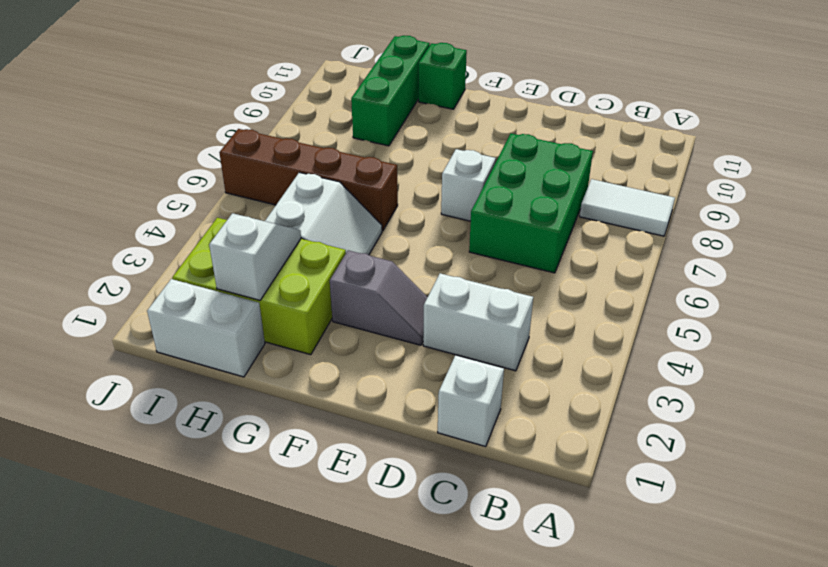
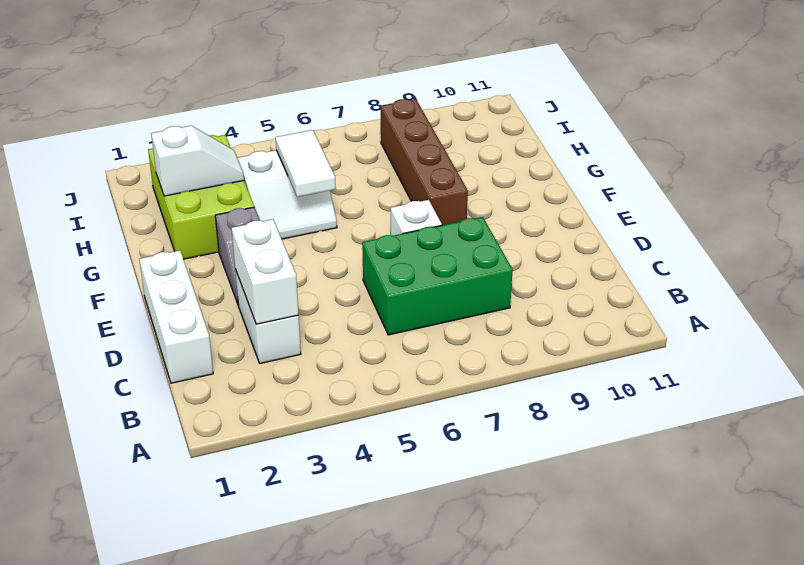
white tile A8:B8 level 1 -> white tile G5:H5 level 2
white brick C1 level 1 -> white brick C1:E1 level 1
brown brick G6:J6 level 1 -> brown brick F8:I8 level 1
green brick G11 level 1 -> none
white brick H1:I1 level 1 -> white brick C3:D3 level 2
green brick H9:H11 level 1 -> none

